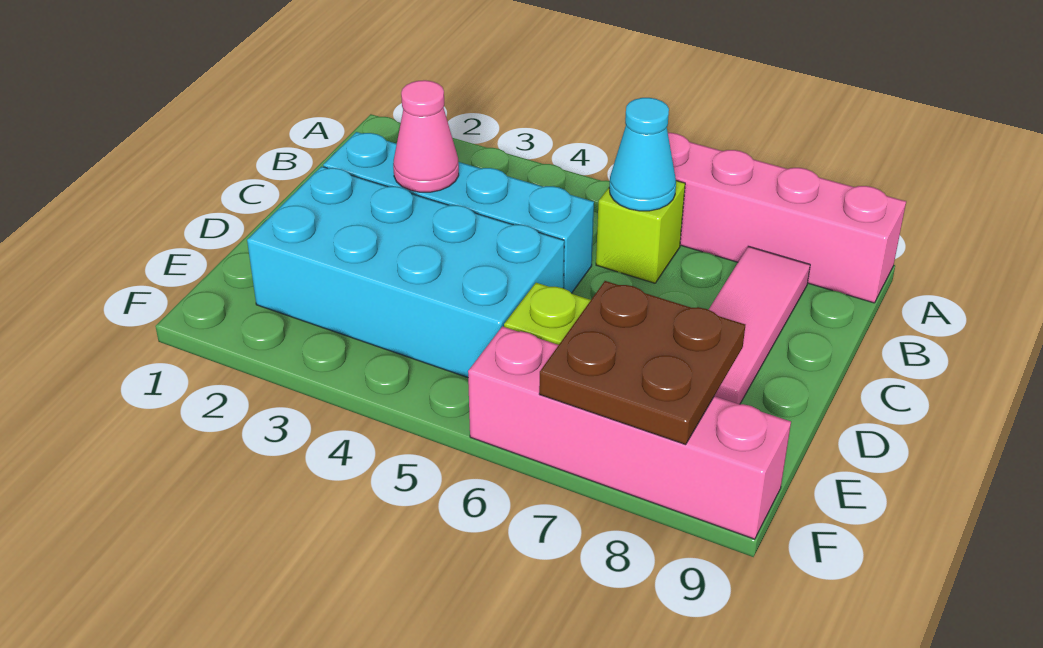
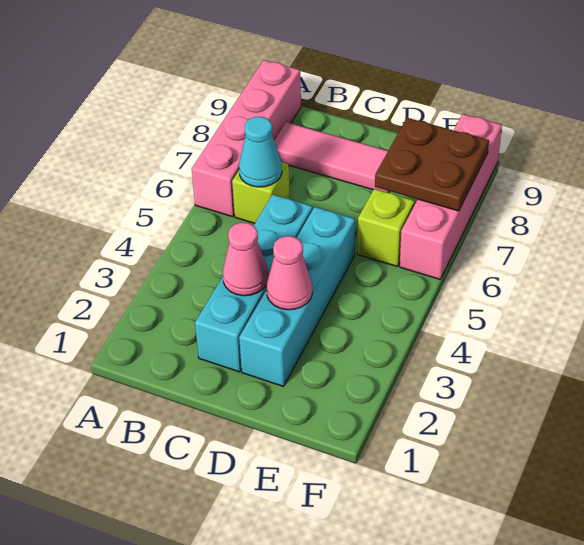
cyan brick D2:E5 level 1 -> cyan brick D2:D5 level 1
none -> pink cone D3 level 2

